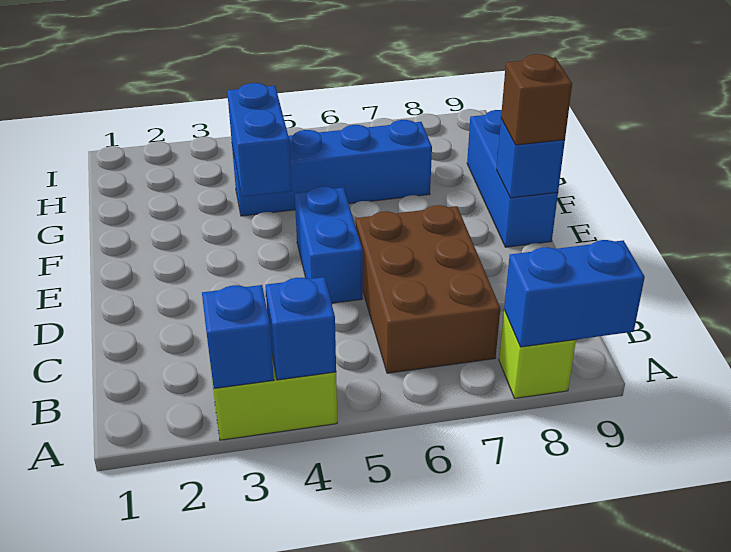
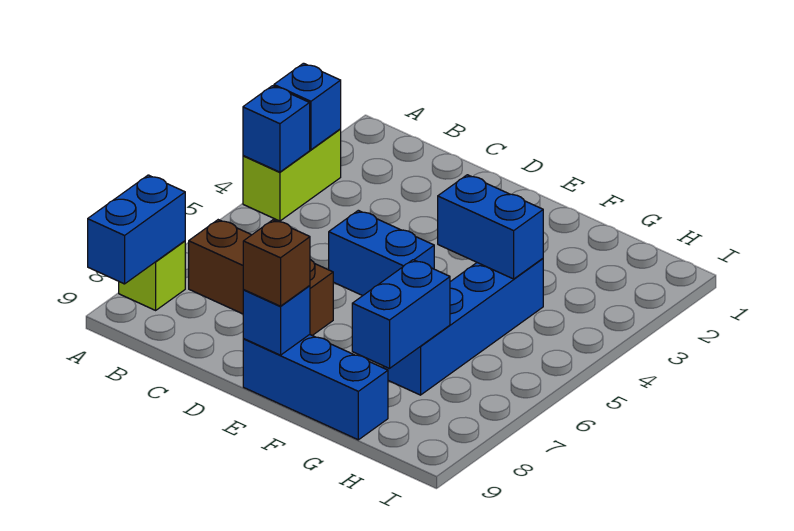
brown brick B6:D7 level 1 -> brown brick B7:D7 level 1
none -> blue brick G7:G8 level 2

